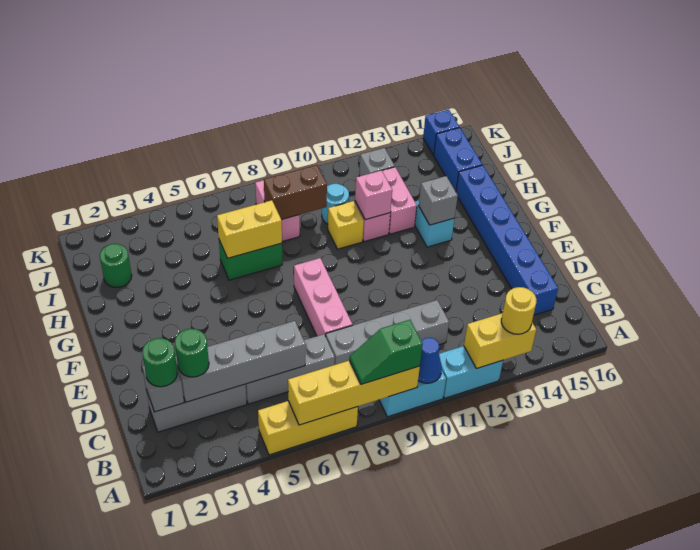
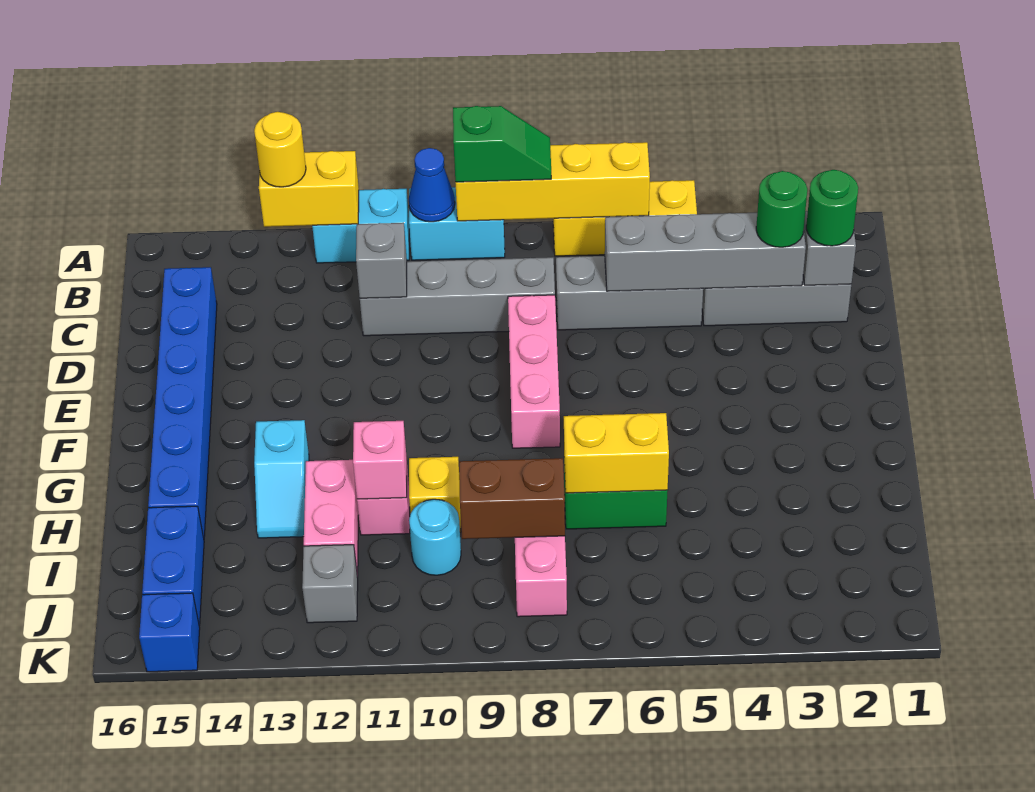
grey brick G13 level 2 -> grey brick C11 level 2
green round brick I2 level 1 -> none

